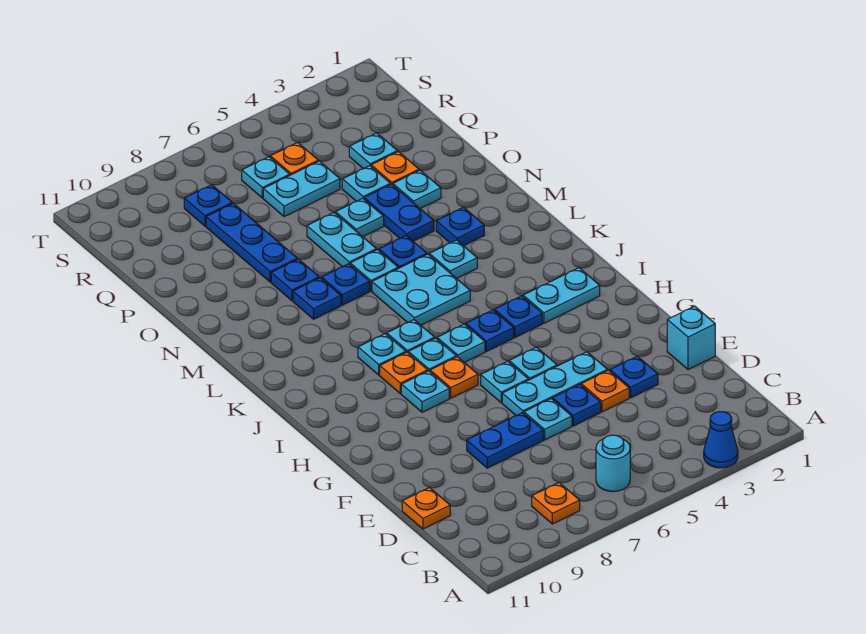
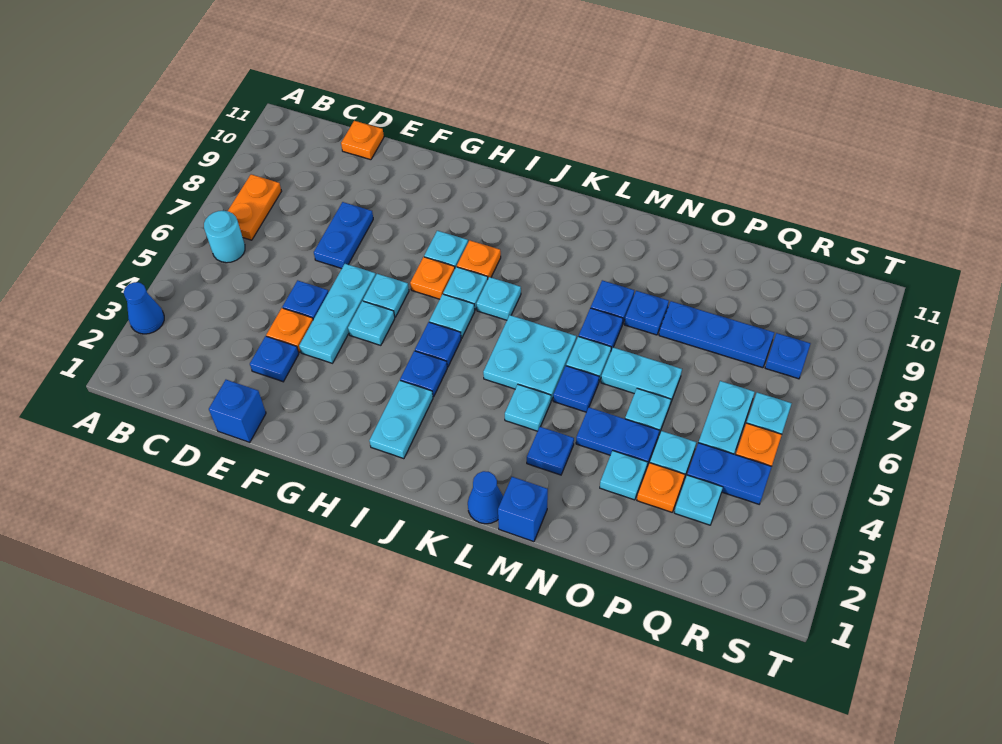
orange plate B8 level 1 -> orange plate B7:B8 level 1
cyan brick E1 level 1 -> blue brick E1 level 1
cyan plate E6 level 1 -> none
cyan plate J8 level 1 -> none
none -> blue cone L1 level 1
none -> blue brick M1 level 1
none -> blue plate Q4:R4 level 1

